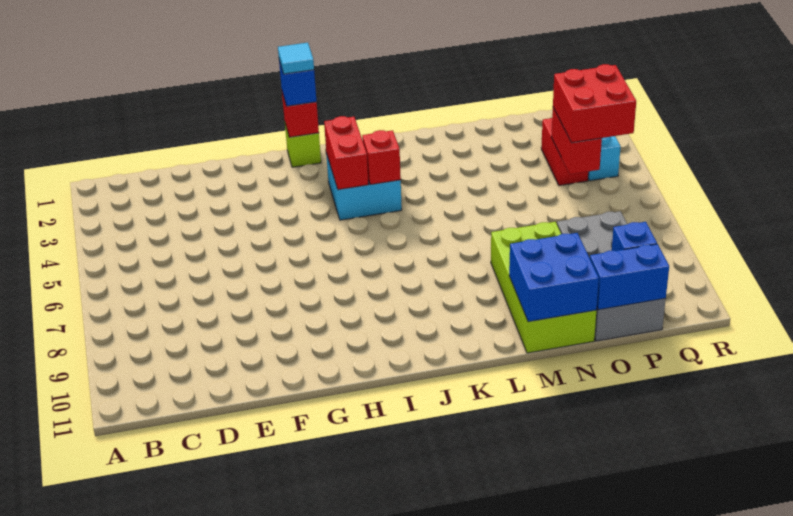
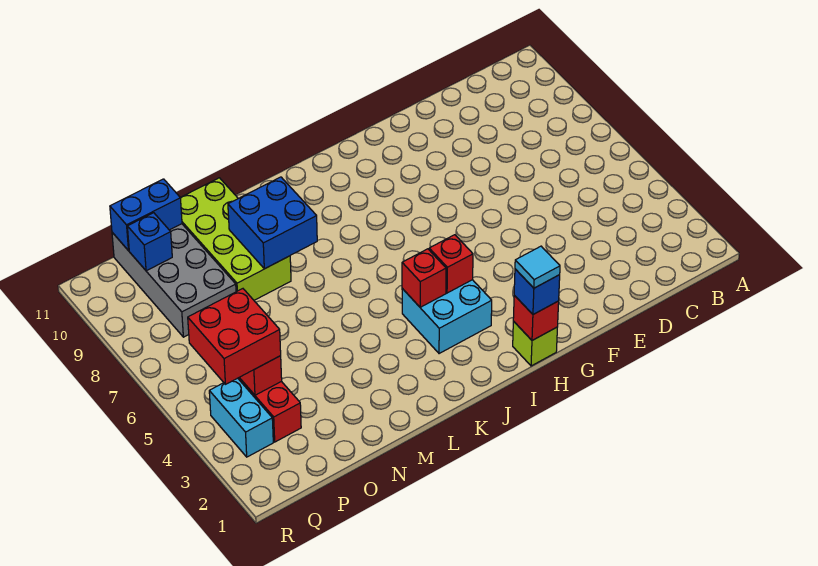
red brick I3:I4 level 2 -> red brick I4 level 2
blue brick M10:N11 level 2 -> blue brick L8:M9 level 2

